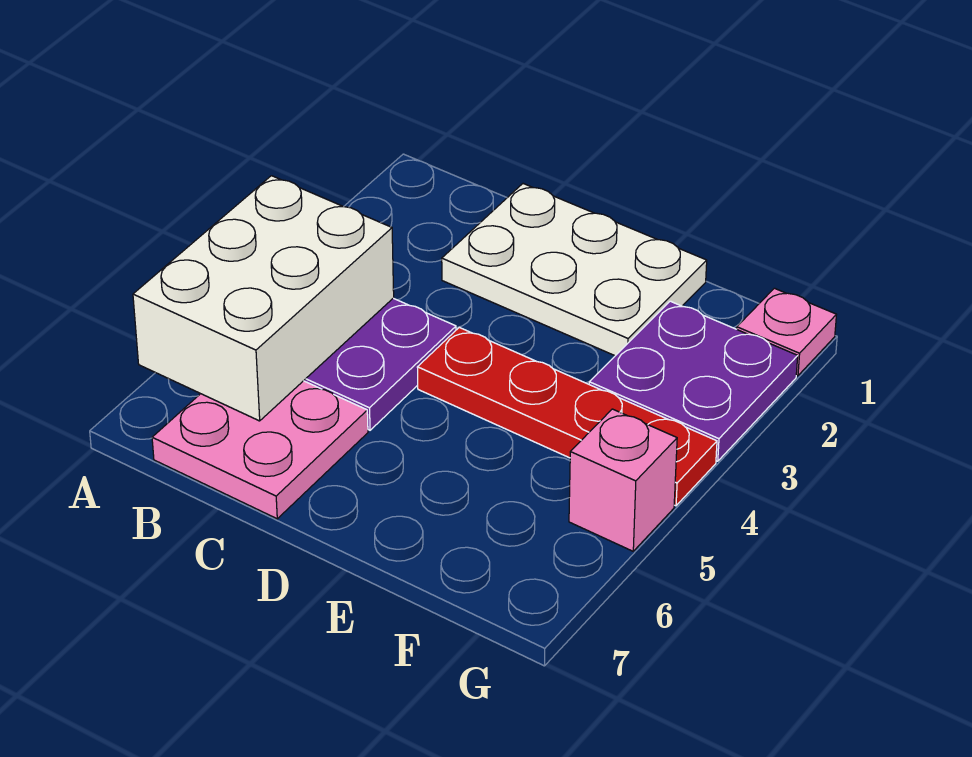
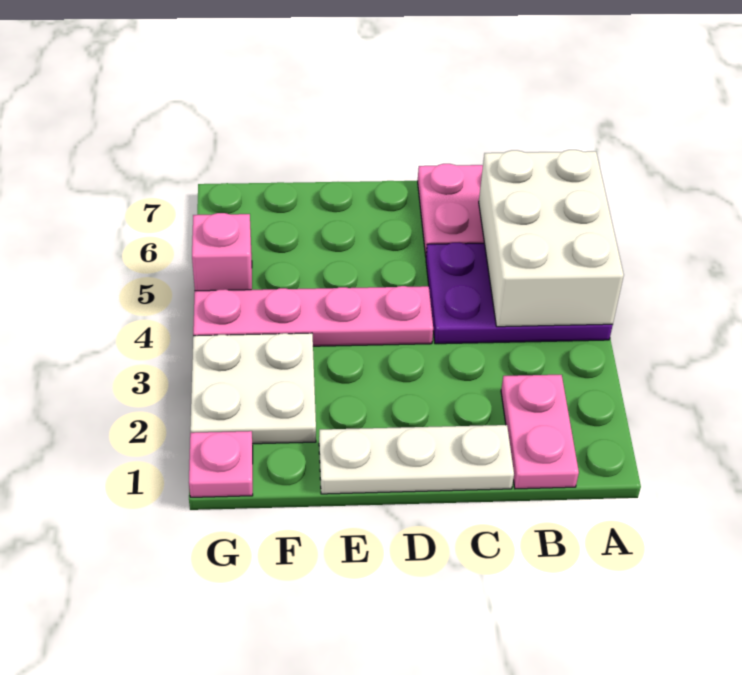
none -> pink plate B1:B2 level 1
white plate C1:E2 level 1 -> white plate C1:E1 level 1
red plate D4:G4 level 1 -> pink plate D4:G4 level 1
purple plate F2:G3 level 1 -> white plate F2:G3 level 1

